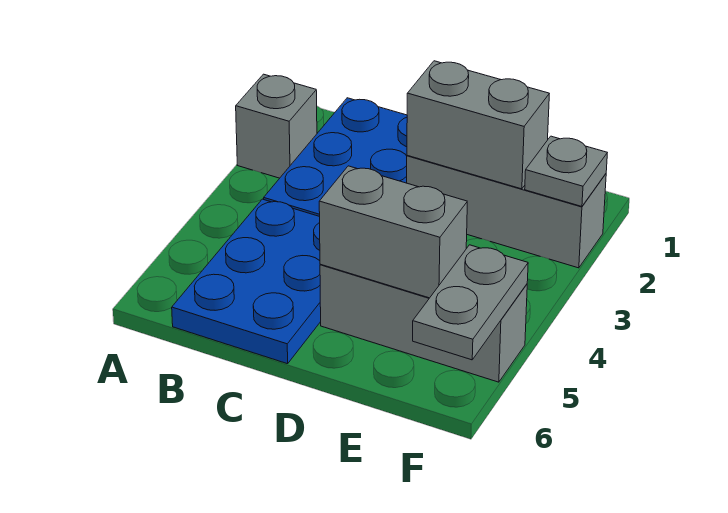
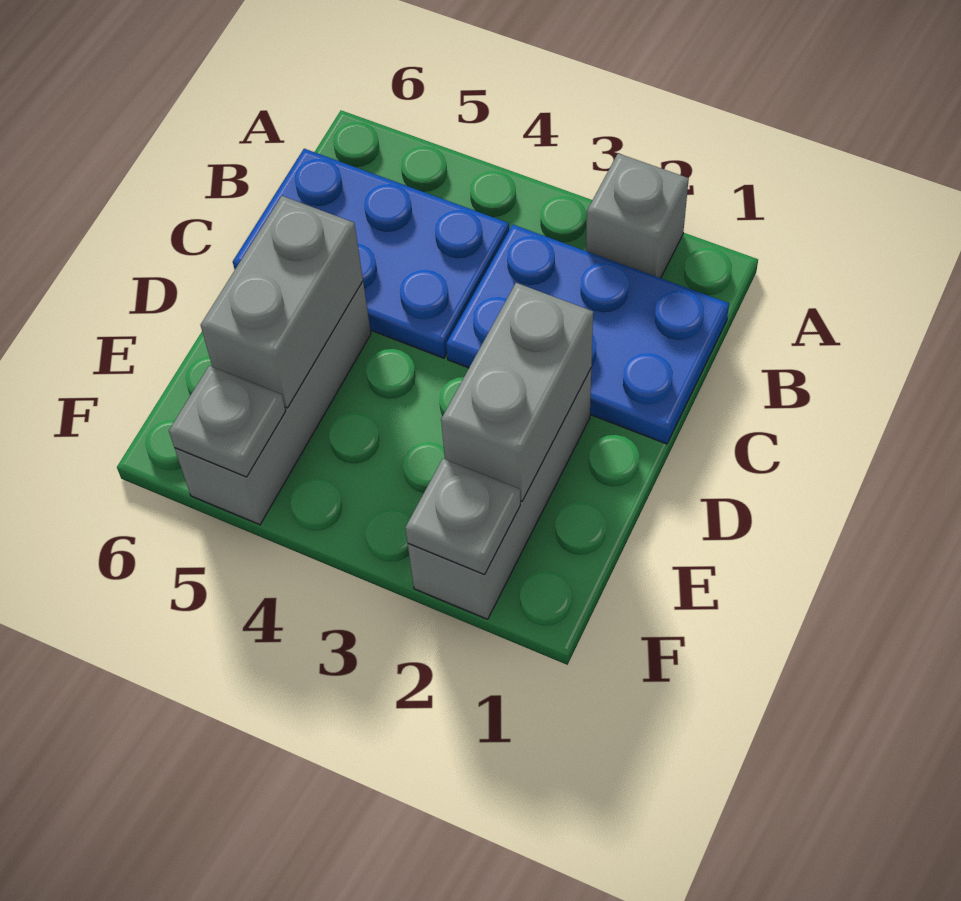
grey plate F5:F6 level 2 -> grey plate F5 level 2

